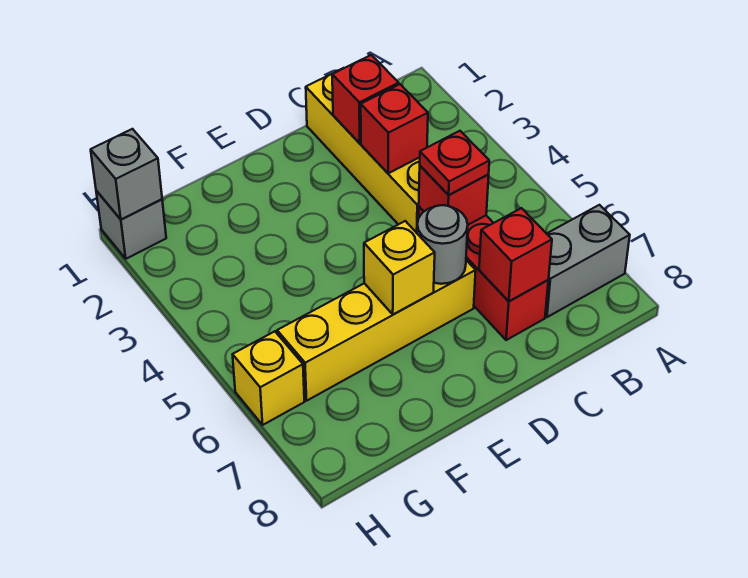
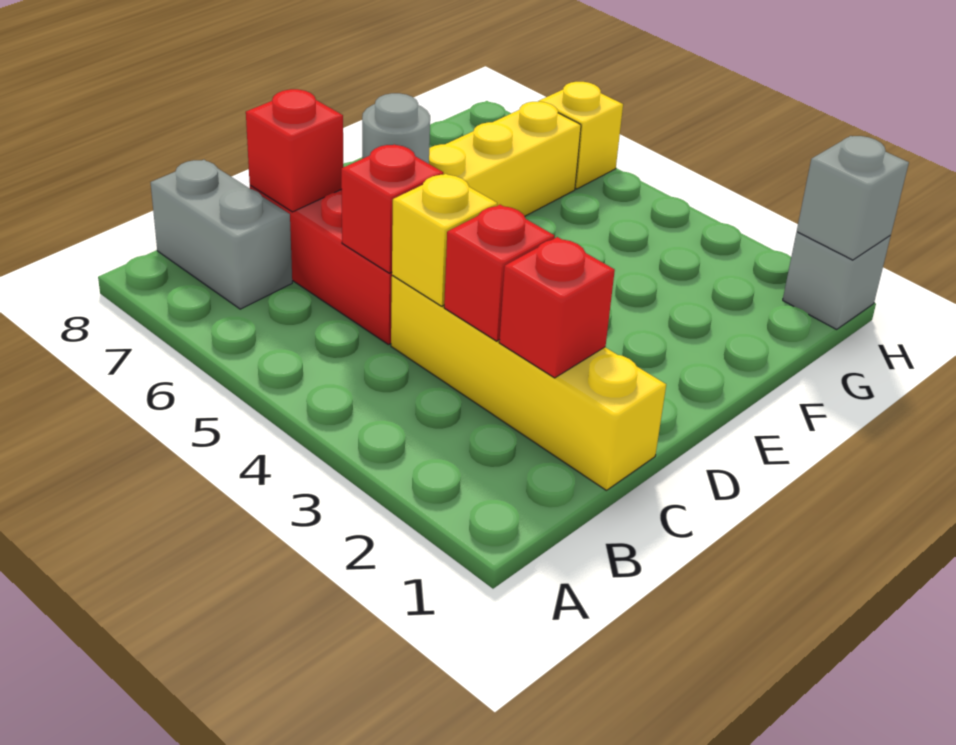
grey brick A7:B7 level 1 -> grey brick B7:B8 level 1
red plate C5 level 3 -> none
yellow brick E6 level 2 -> yellow brick C4 level 2

